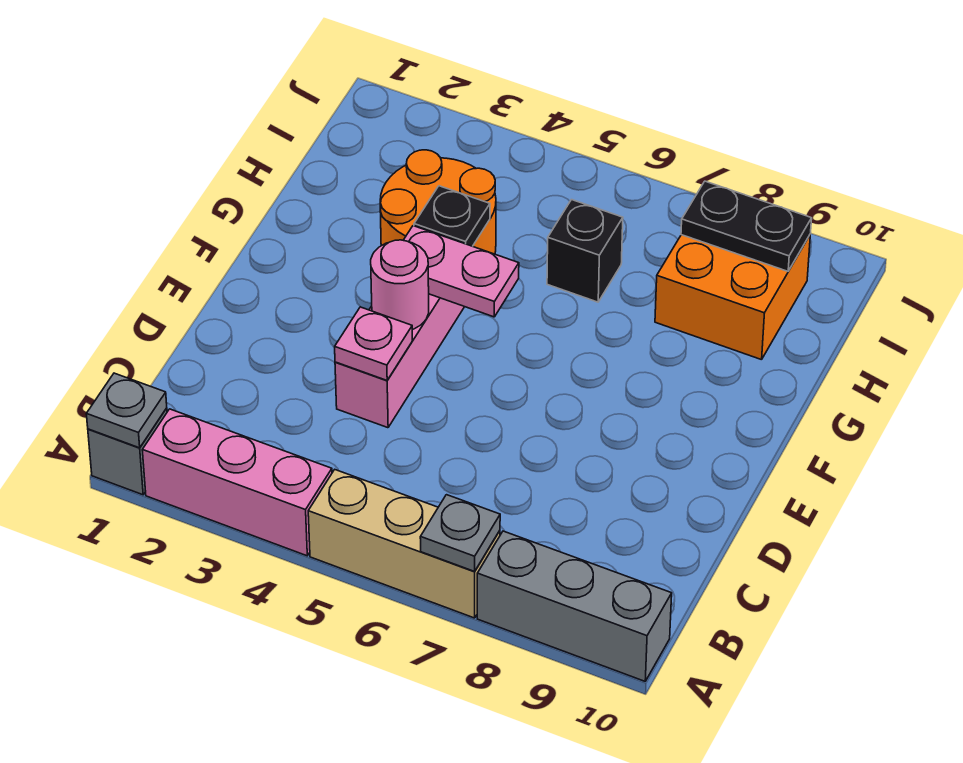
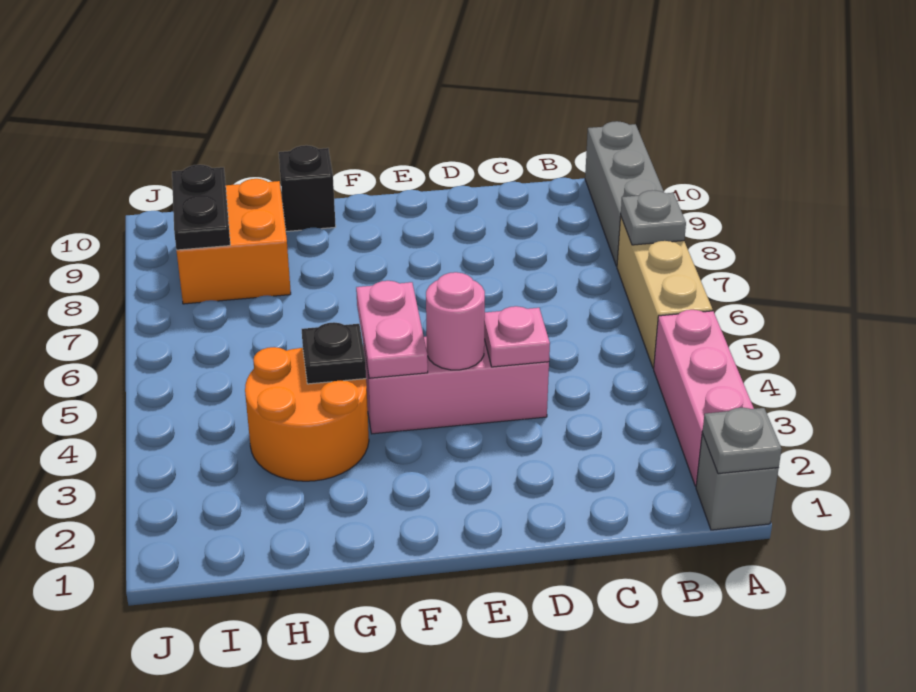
black brick H6 level 1 -> black brick G10 level 1

